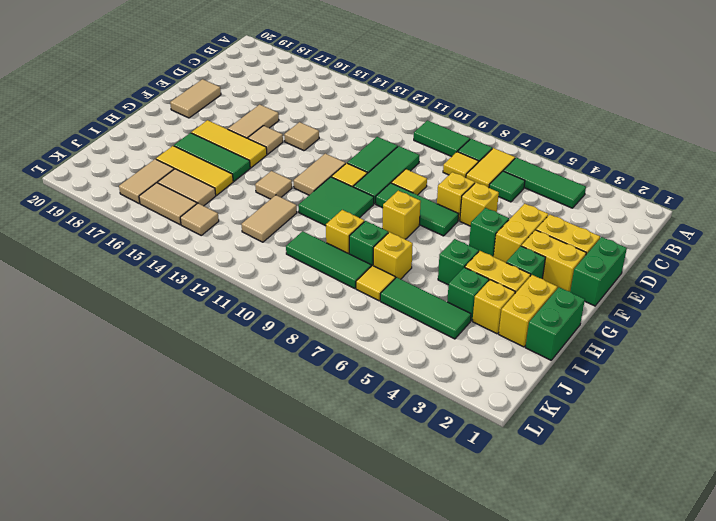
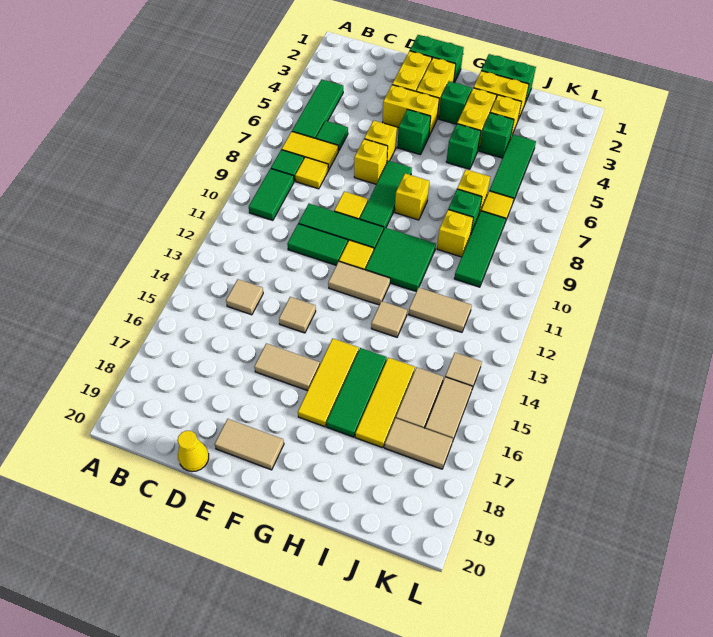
none -> yellow cone D20 level 1
tan tile F15 level 1 -> tan tile C14 level 1

